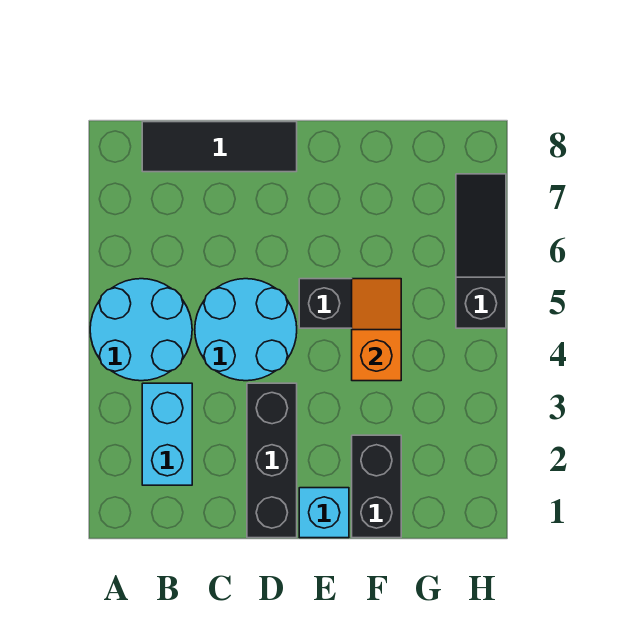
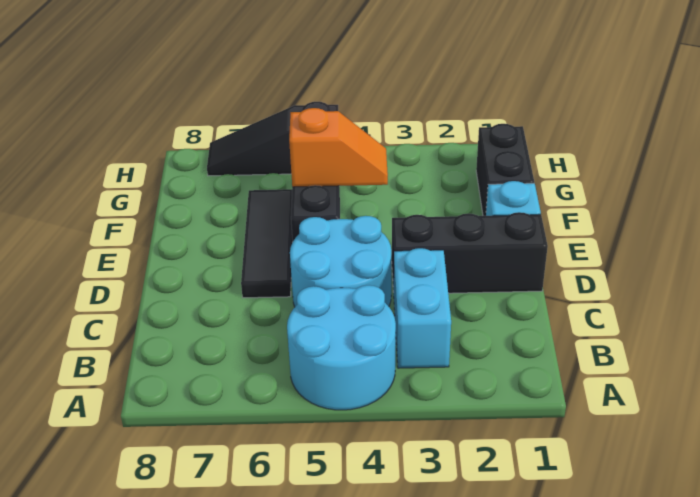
cyan brick B2:B3 level 1 -> cyan brick B3:C3 level 1
black tile B8:D8 level 1 -> black tile D6:F6 level 1
black brick F1:F2 level 1 -> black brick F1:G1 level 1
orange slope F4:F5 level 2 top 4 -> orange slope F4:F5 level 2 top 5

